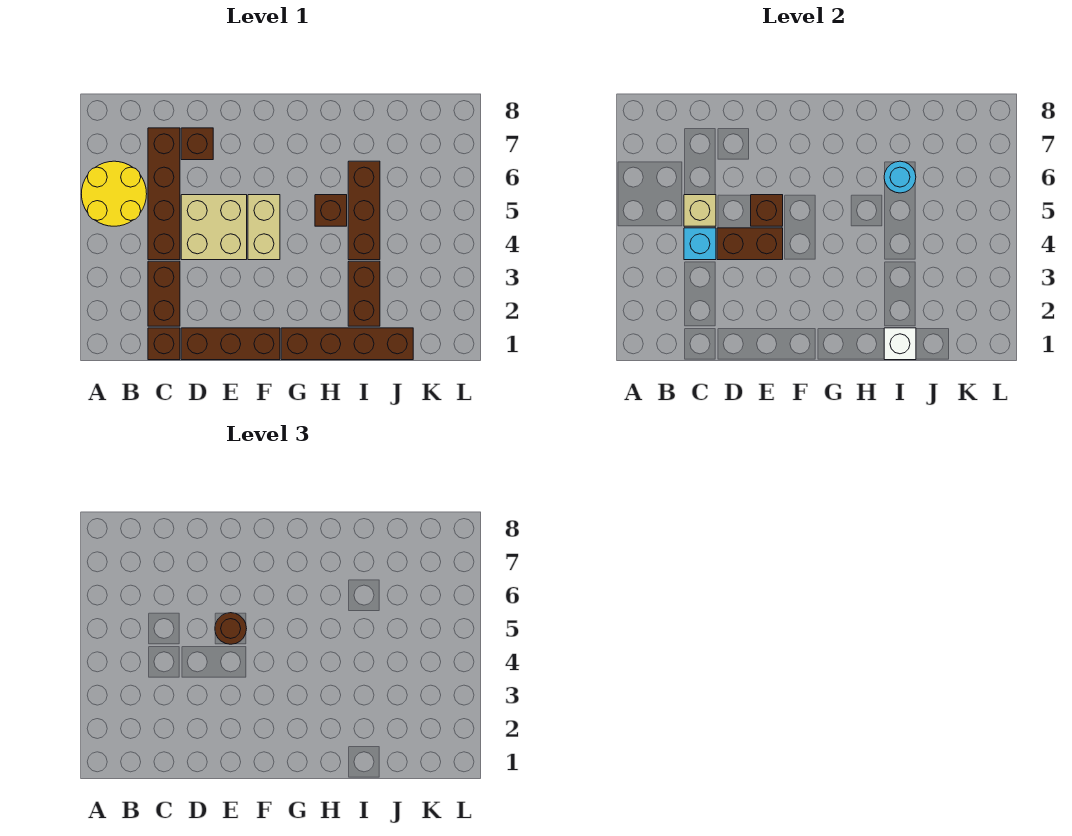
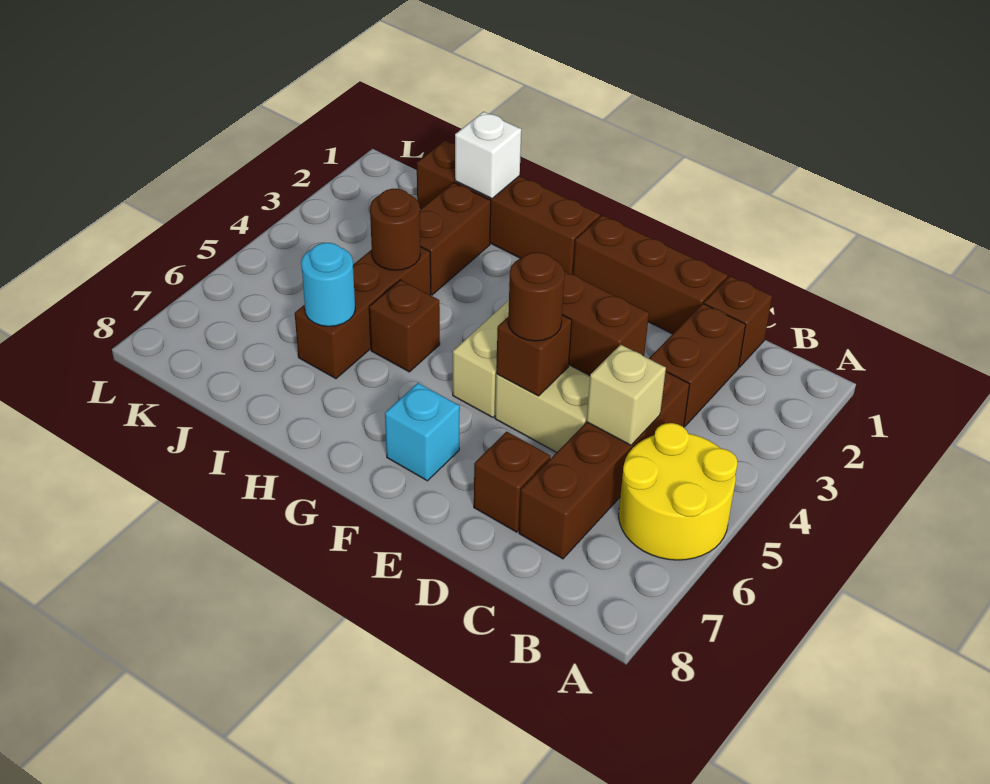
cyan brick C4 level 2 -> cyan brick F7 level 1
none -> brown round brick I4 level 2

